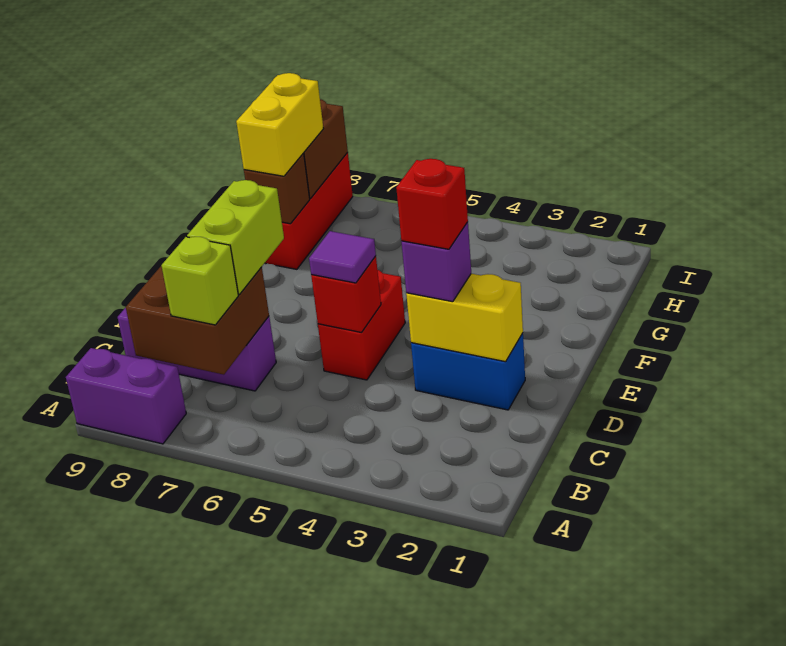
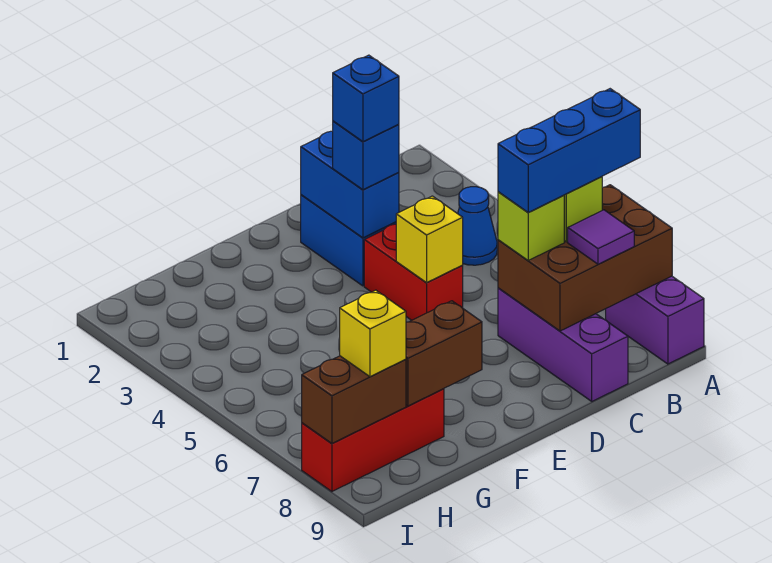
none -> blue brick A7:C7 level 4
none -> blue cone B4 level 1
brown brick B7:C8 level 2 -> brown brick A7:C8 level 2
lime brick C7:D7 level 3 -> lime brick C7 level 3
yellow brick D2:D3 level 2 -> blue brick D2:D3 level 2
purple brick D3 level 3 -> blue brick D3 level 3
red brick D3 level 4 -> blue brick D3 level 4
red brick D5:E5 level 1 -> red brick D4:D5 level 1
red brick D5 level 2 -> yellow brick D5 level 2
purple tile D5 level 3 -> purple tile B8 level 3
brown brick G8 level 2 -> brown brick F8:G8 level 2
yellow brick G8:H8 level 3 -> yellow brick H8 level 3

